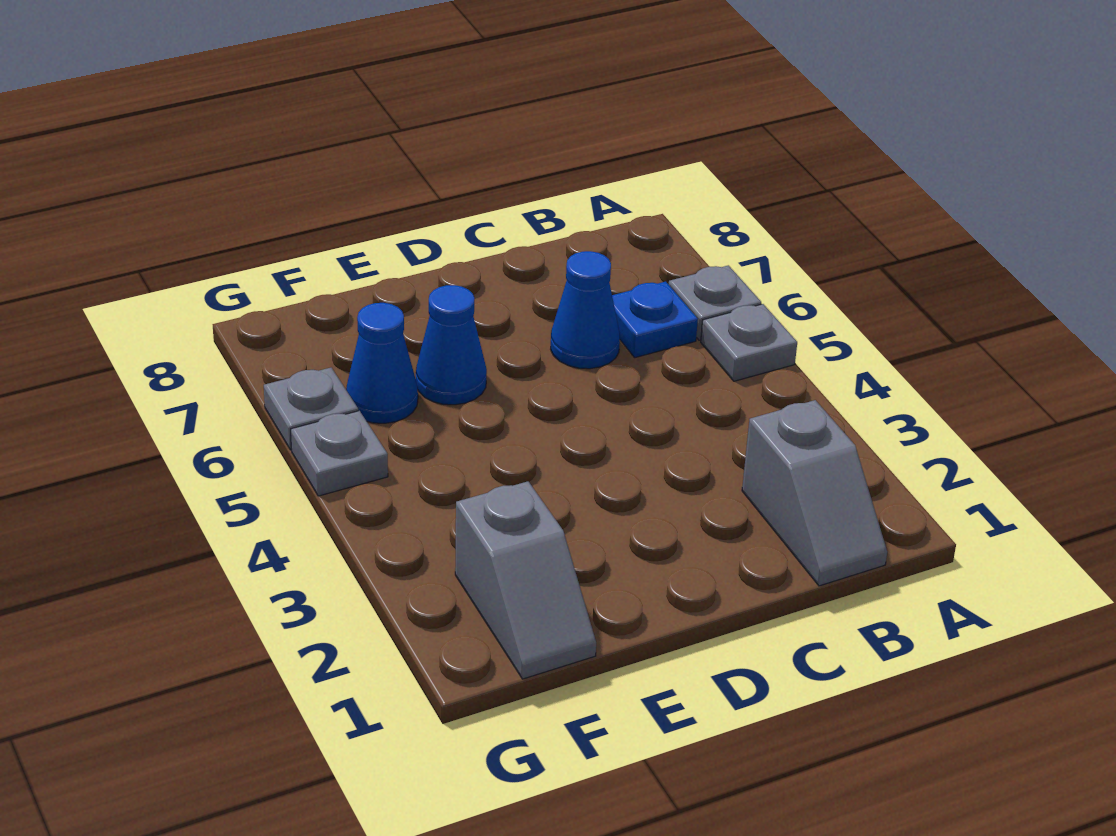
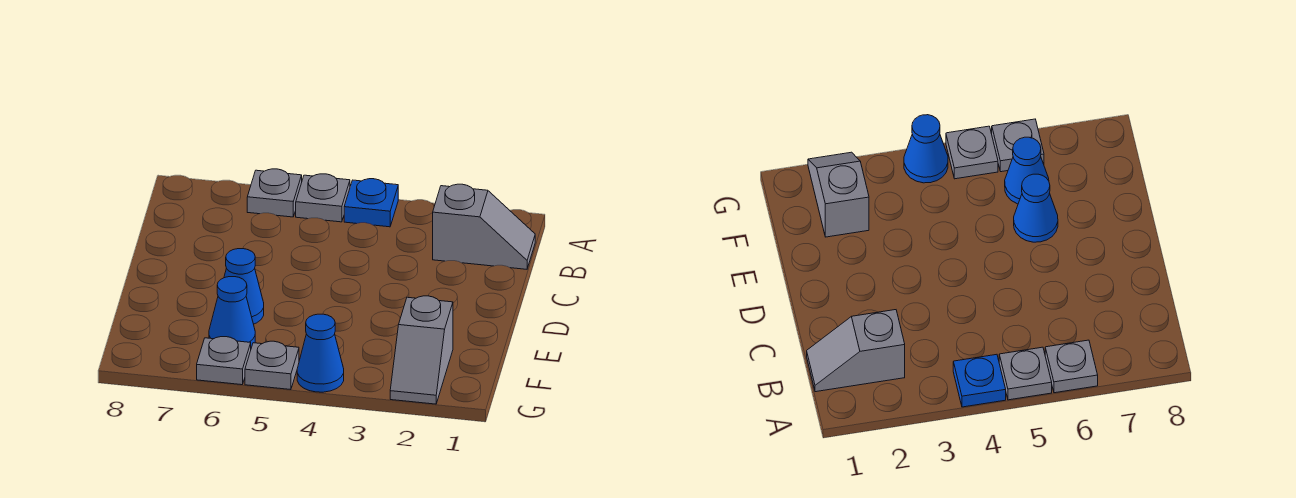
blue plate B6 level 1 -> blue plate A4 level 1
blue cone C6 level 1 -> blue cone G4 level 1
grey slope F1:F2 level 1 top 2 -> grey slope F2:G2 level 1 top F

